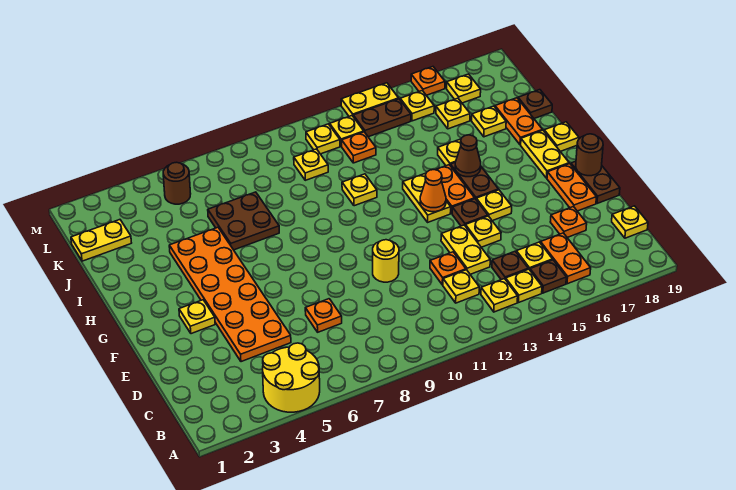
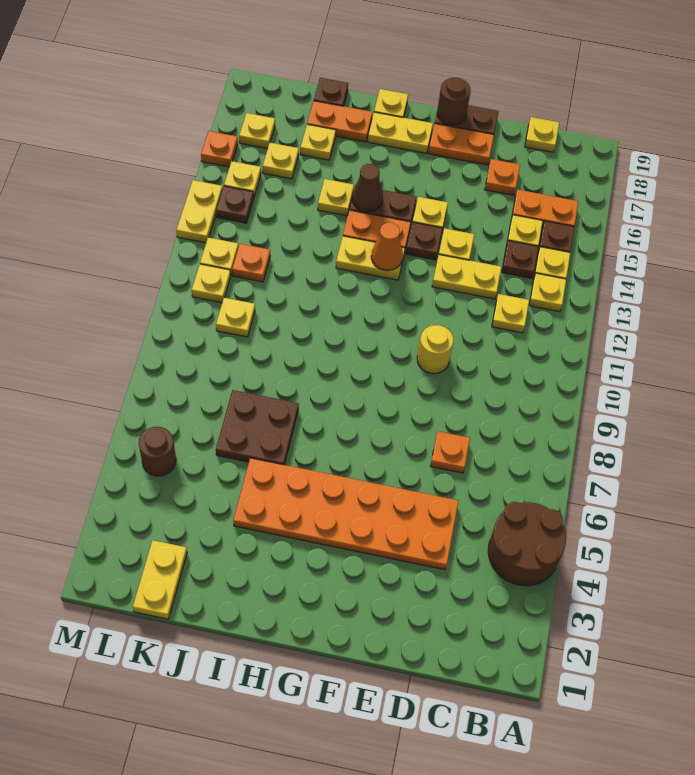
yellow round brick A4:B5 level 1 -> brown round brick A4:B5 level 1
orange plate D12 level 1 -> none
yellow plate F3 level 1 -> none
yellow plate I11 level 1 -> none
brown plate L13:L14 level 1 -> brown plate L14 level 1

